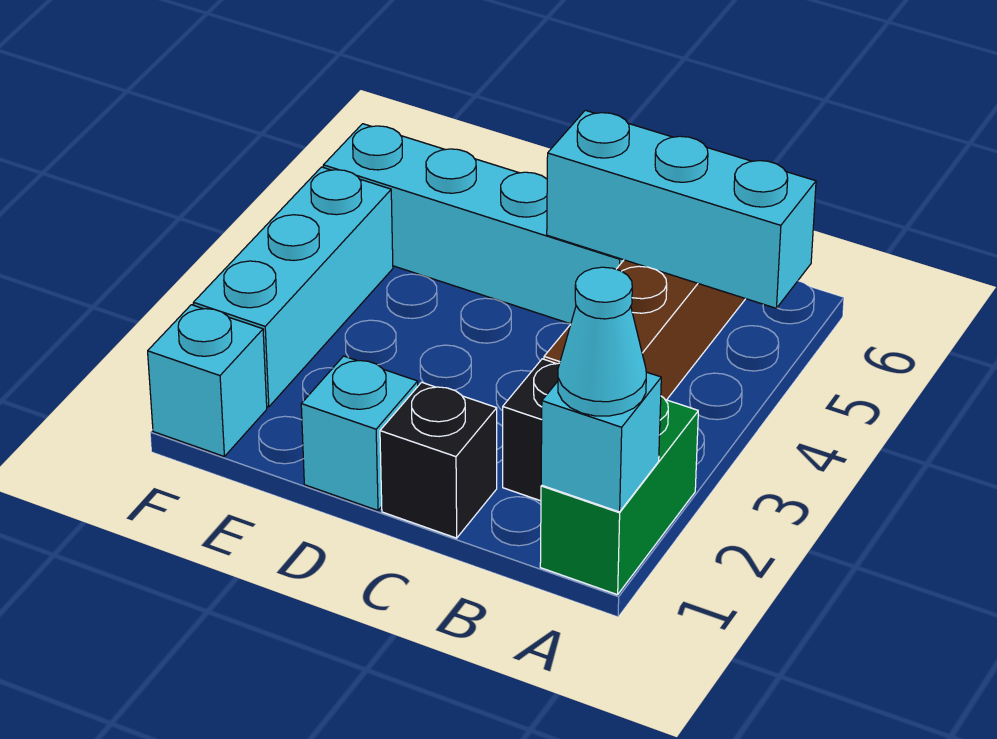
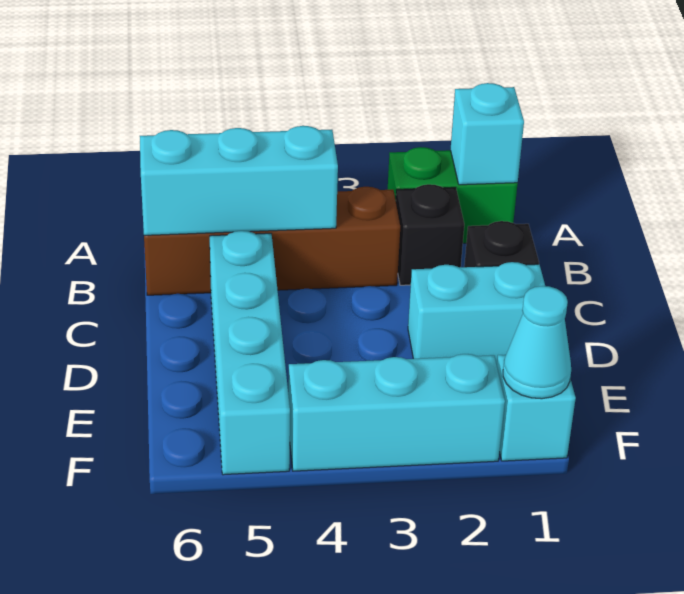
cyan cone A1 level 3 -> cyan cone F1 level 2
cyan brick A5:C5 level 2 -> cyan brick B4:B6 level 2
cyan brick D1 level 1 -> cyan brick D1:D2 level 1

